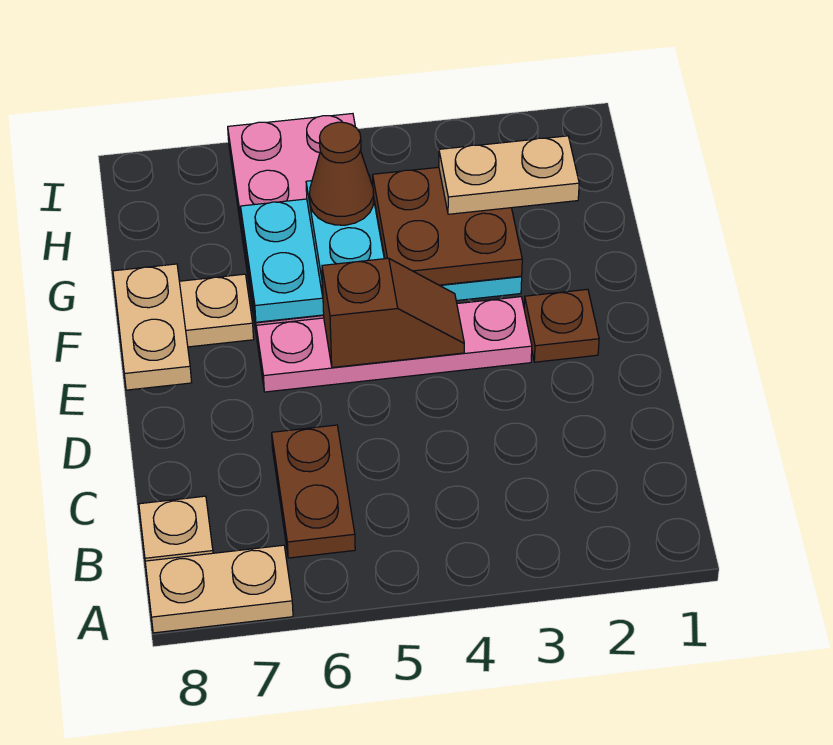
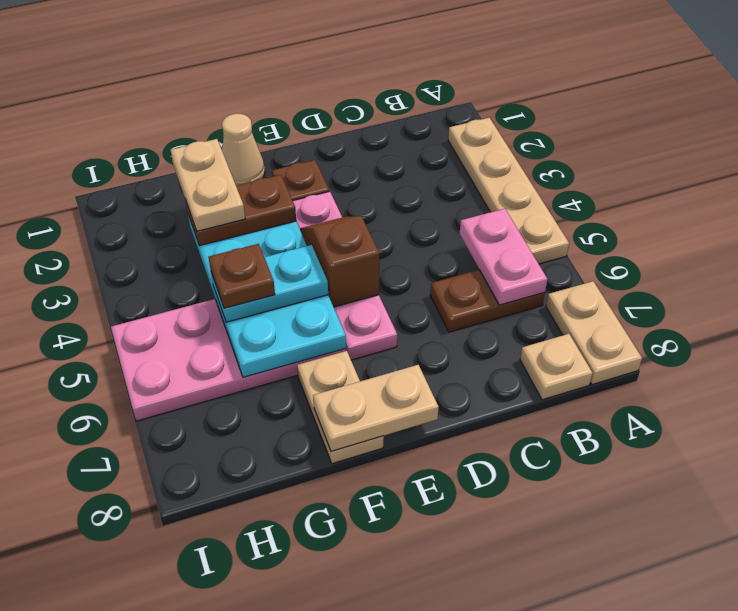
none -> tan plate A2:A5 level 1
none -> pink plate B5:B6 level 2
none -> tan cone F1 level 1
brown plate F3:G4 level 3 -> brown plate F3:G3 level 3
brown cone G5 level 4 -> brown plate G5 level 4

